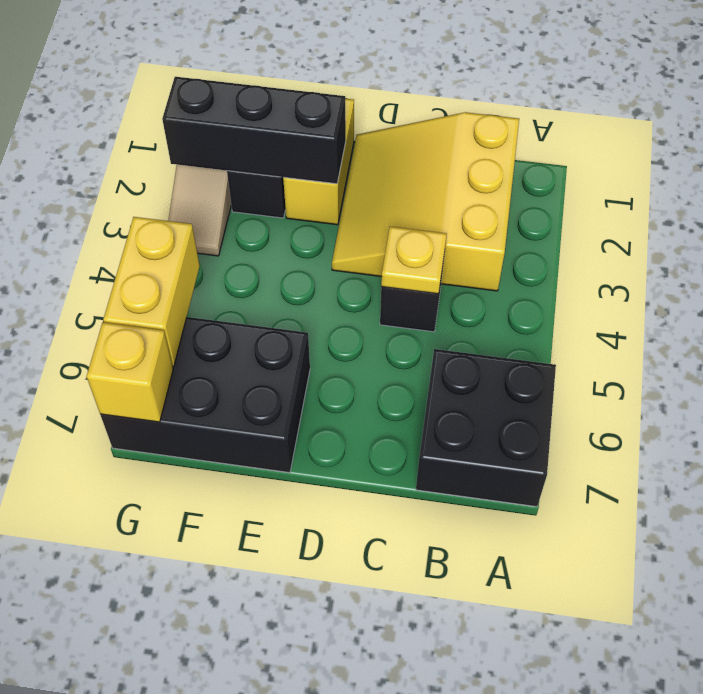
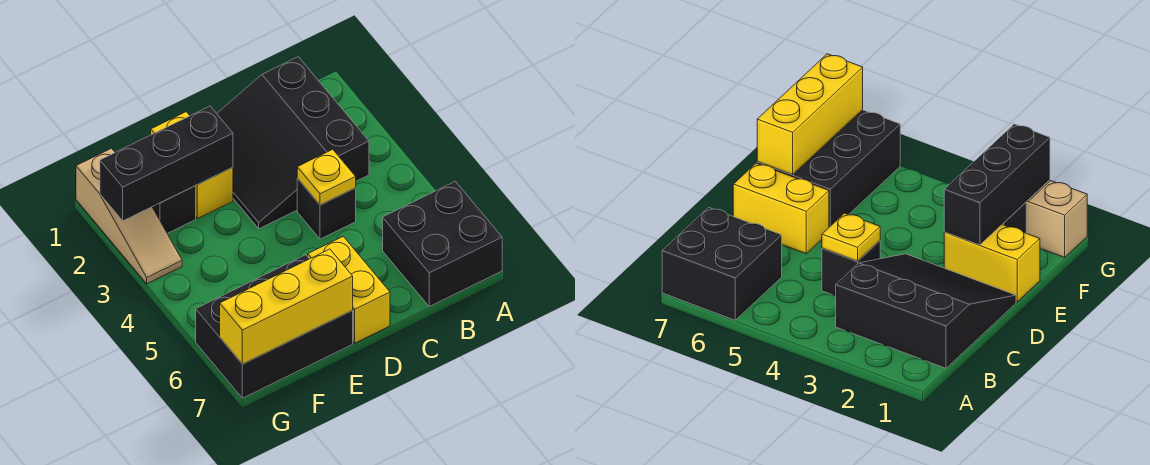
yellow slope B1:D3 level 1 top B -> black slope B1:D3 level 1 top B
yellow brick G5:G6 level 2 -> yellow brick D6:D7 level 1
yellow brick G7 level 2 -> yellow brick E7:G7 level 2

